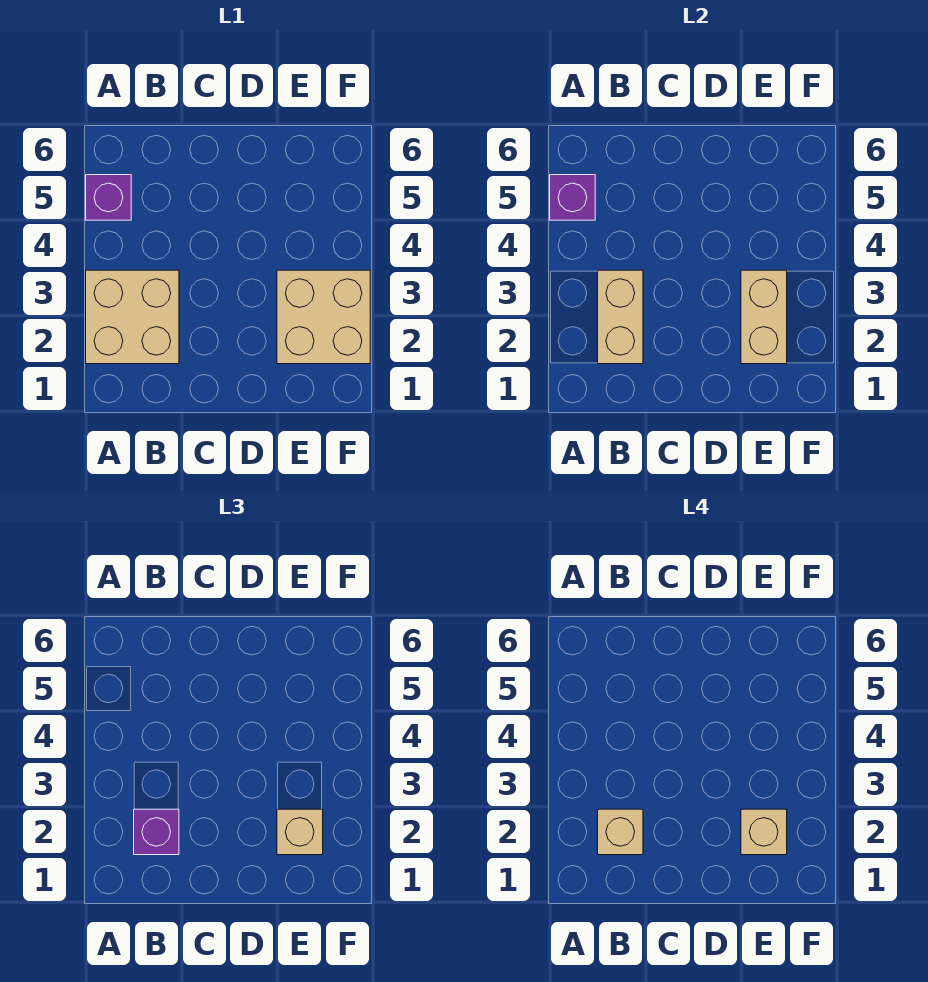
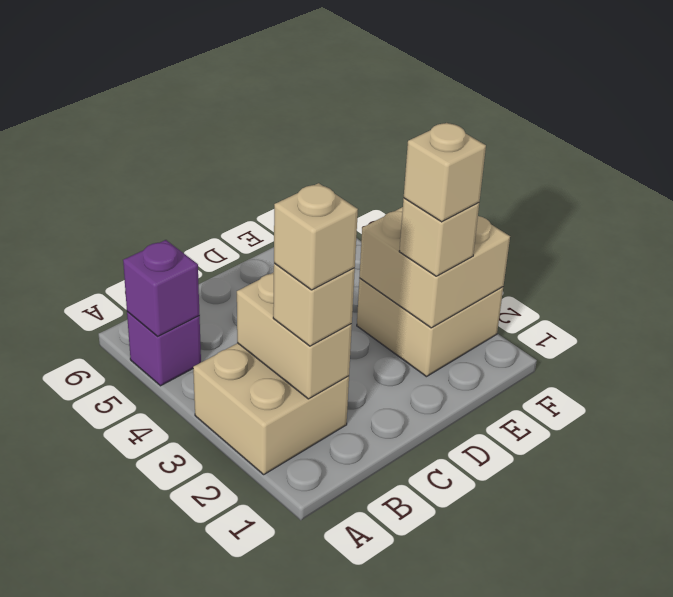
purple brick B2 level 3 -> tan brick B2 level 3
tan brick E2:E3 level 2 -> tan brick E2:F3 level 2

